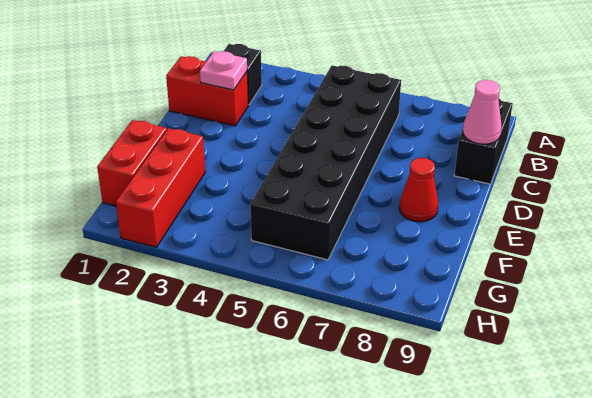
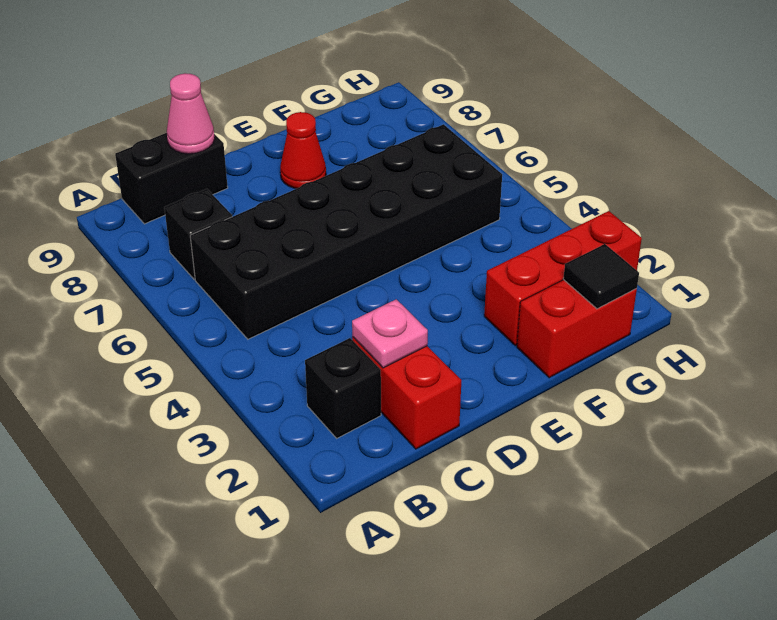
none -> black brick B7 level 1
none -> black tile G1 level 2

